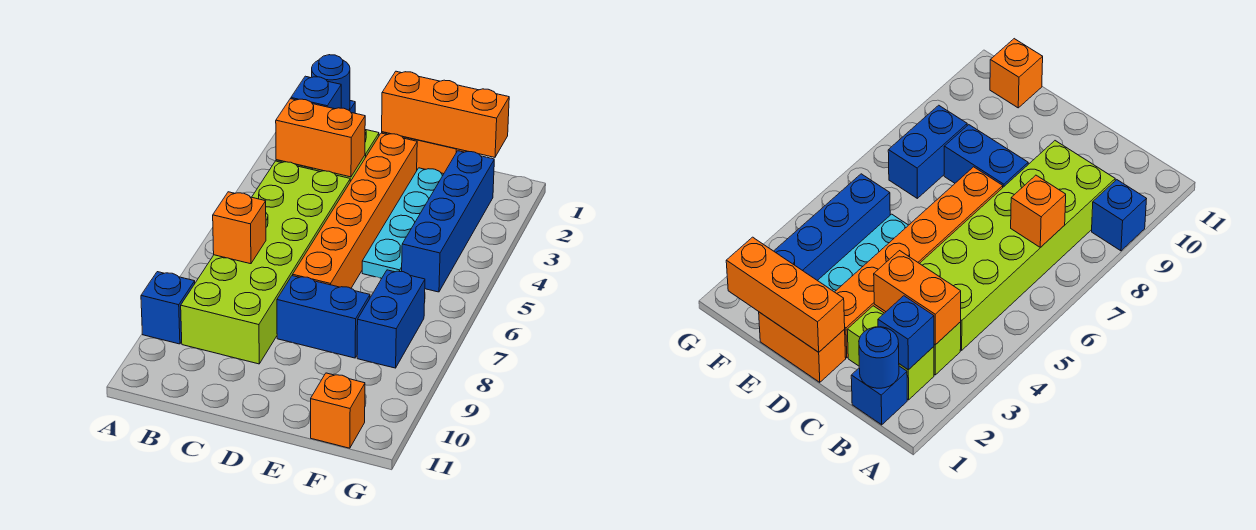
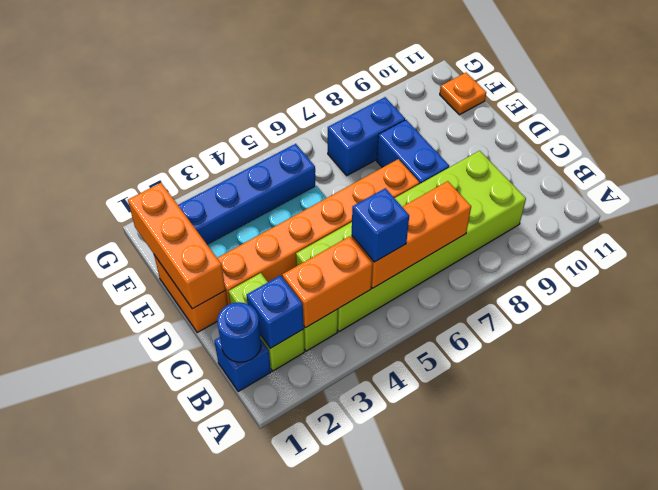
blue brick A9 level 1 -> blue brick B5 level 3
orange brick B3:C3 level 2 -> orange brick B3:B4 level 2
orange brick B7 level 2 -> orange brick B5:B7 level 2
orange brick F11 level 1 -> orange plate F11 level 1

